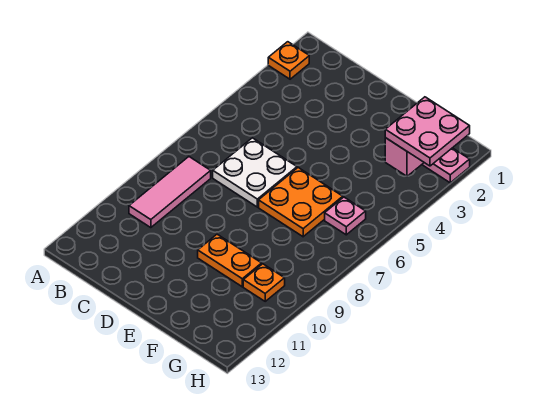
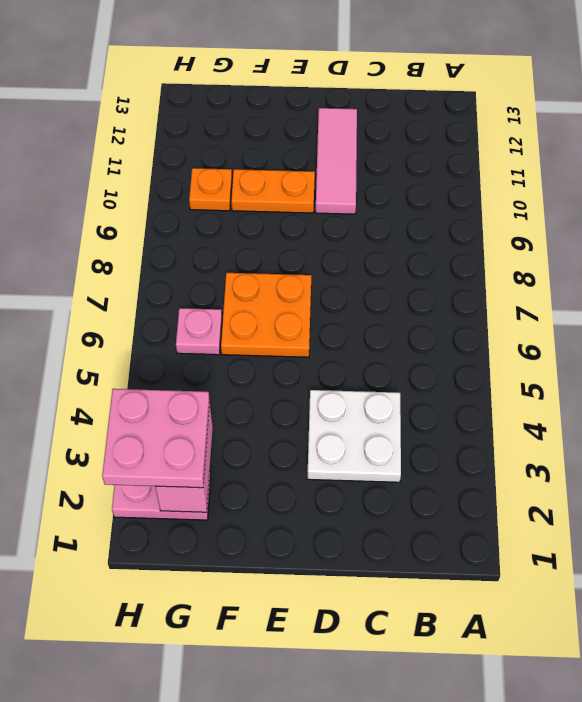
orange plate A2 level 1 -> none
pink tile B8:B10 level 1 -> pink tile D10:D12 level 1
white plate C6:D7 level 1 -> white plate C3:D4 level 1

